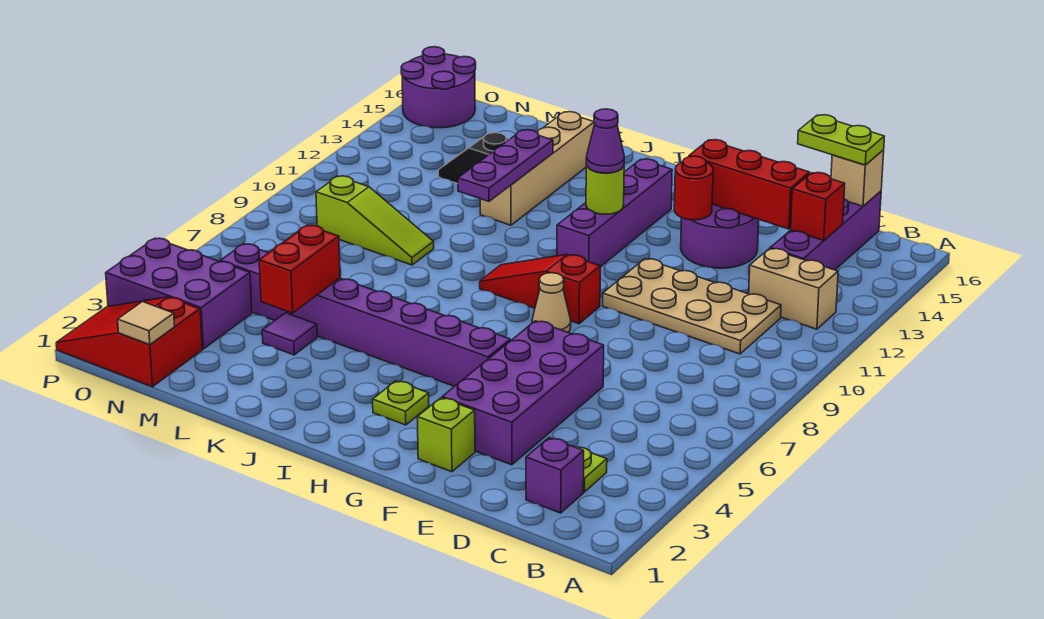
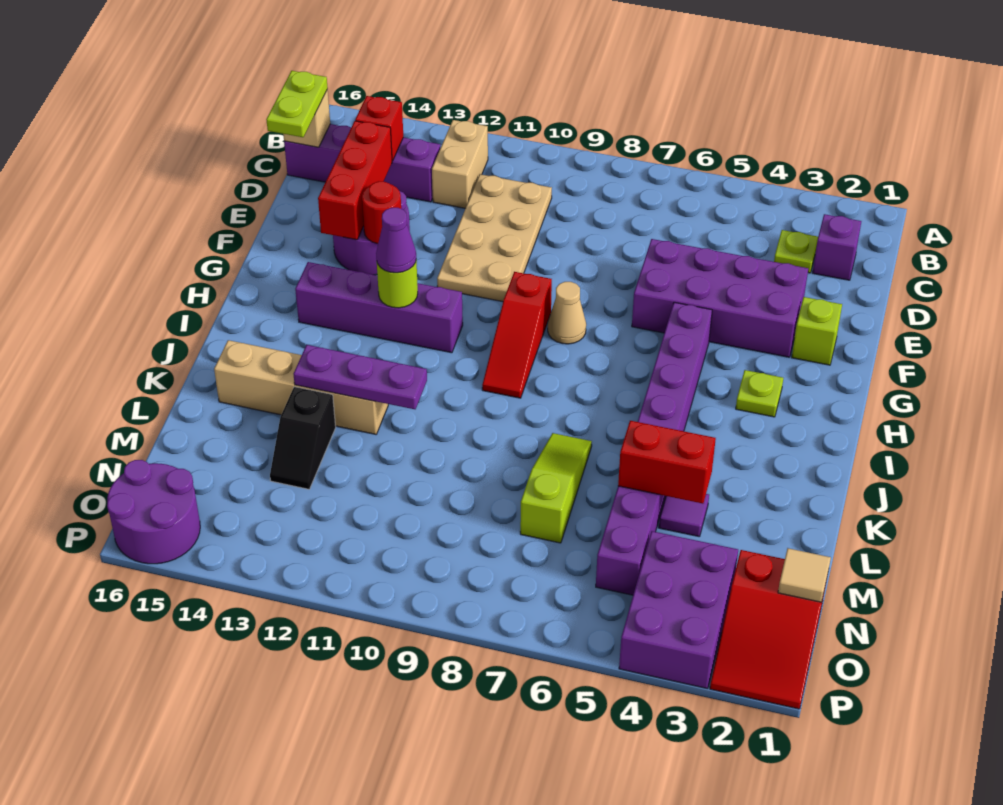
lime slope L9:N9 level 1 top N -> lime slope K7:M7 level 1 top M

